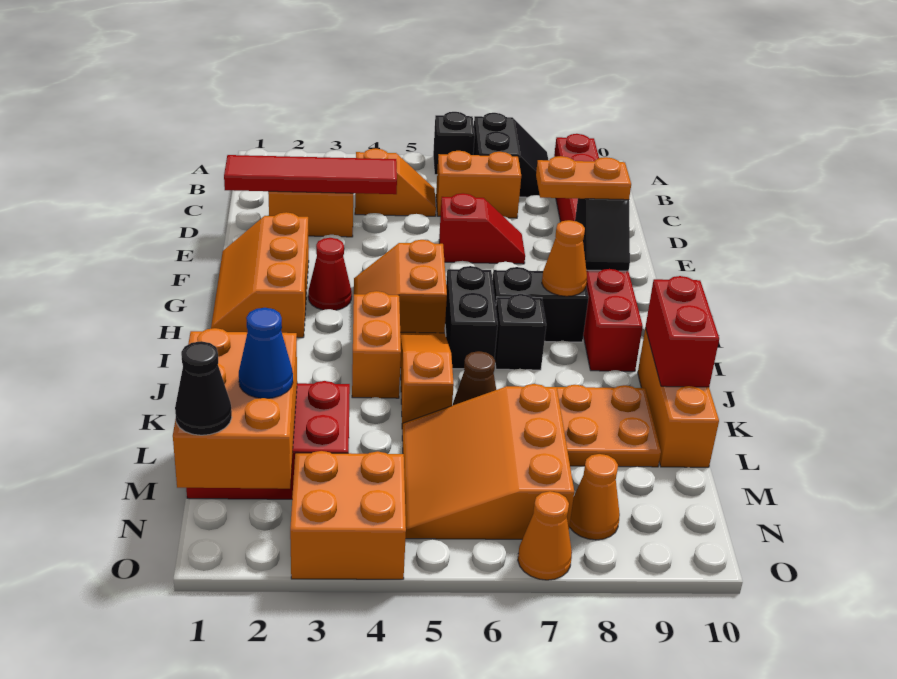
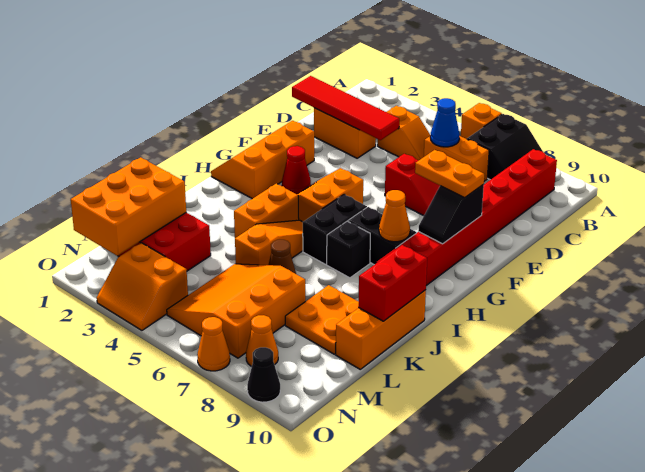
black brick A6 level 1 -> orange brick A6 level 1
blue cone M2 level 3 -> blue cone C6 level 2
black cone N1 level 3 -> black cone O9 level 1
orange brick N3:O4 level 1 -> orange slope N3:O4 level 1 top N

